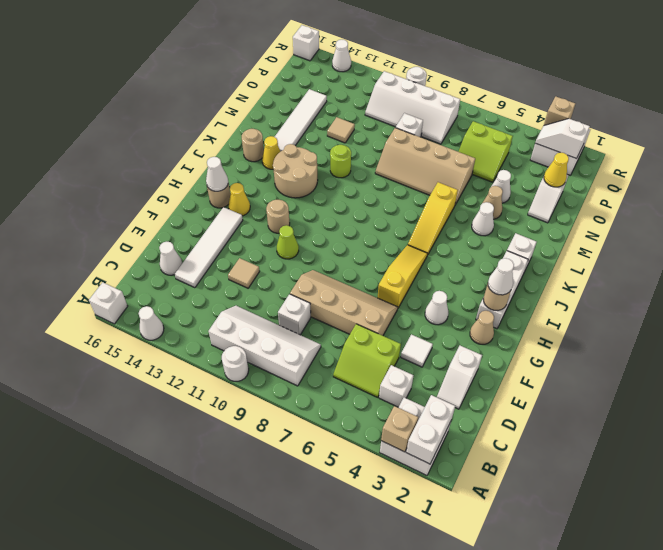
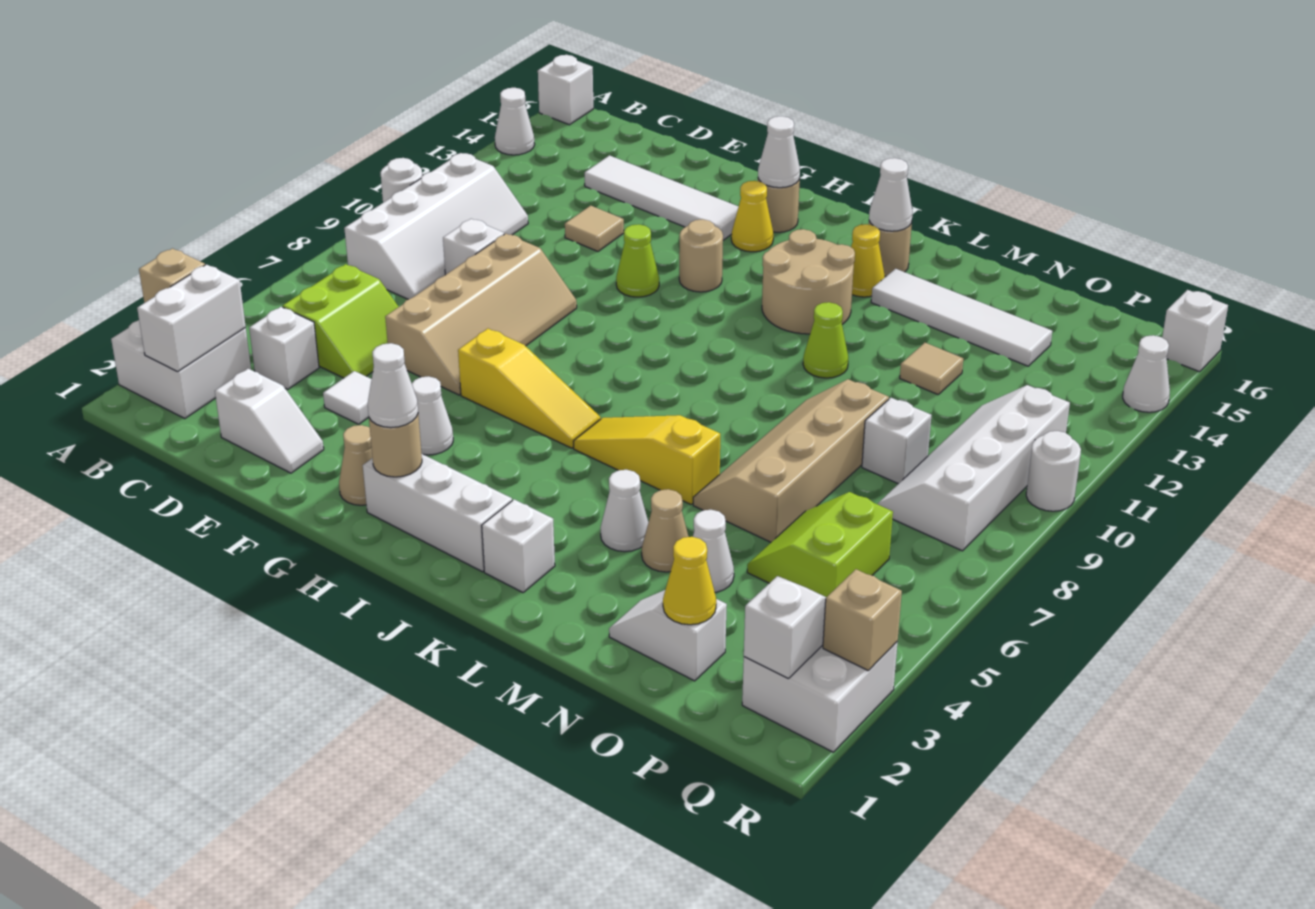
white brick A2:B2 level 2 -> white brick B2:B3 level 2
lime slope C5:D6 level 1 top D -> lime slope C5:D6 level 1 top C
white slope D2:E2 level 1 top E -> white slope D2:E2 level 1 top D
white cone D15 level 1 -> white cone K15 level 2
lime round brick L11 level 1 -> lime cone L11 level 1

